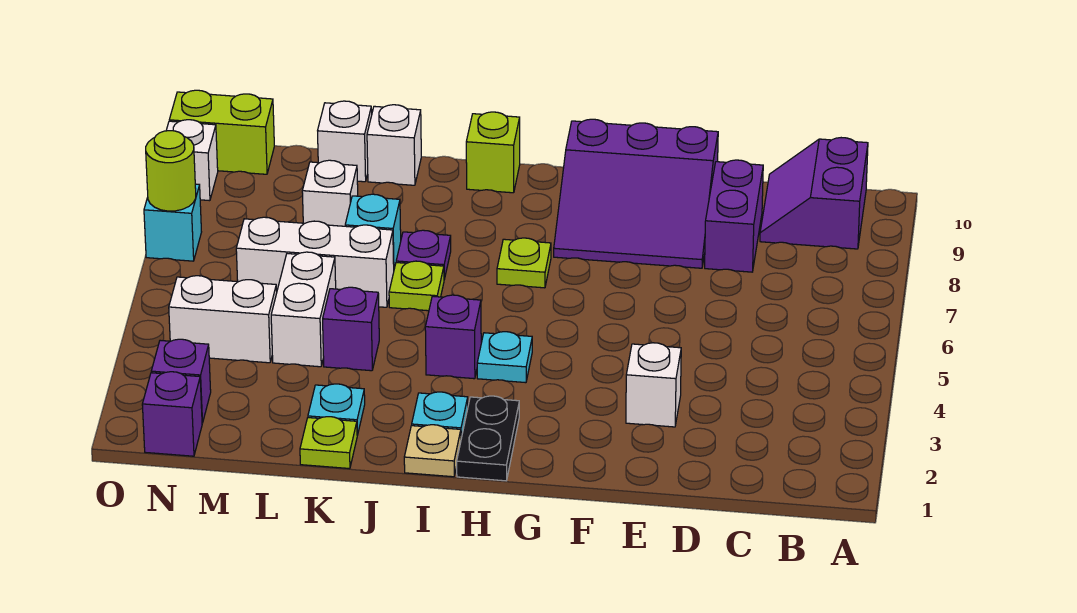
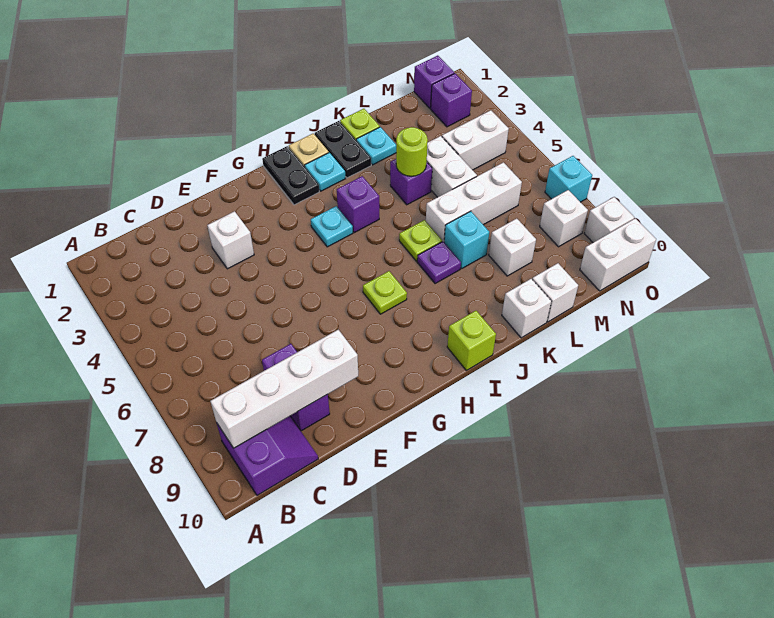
none -> white brick B9:E9 level 2
purple slope E8:G10 level 1 top 10 -> none
none -> black plate J1:J2 level 1
none -> white brick N8 level 1
lime brick N10:O10 level 1 -> white brick N10:O10 level 1
lime round brick O7 level 2 -> lime round brick K4 level 2

